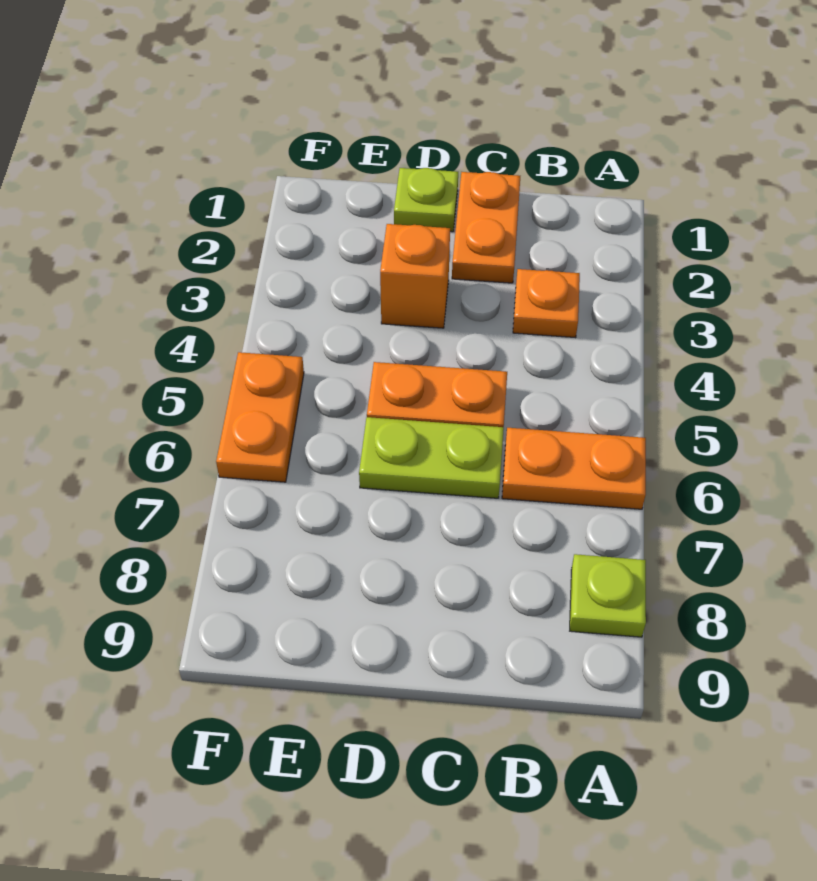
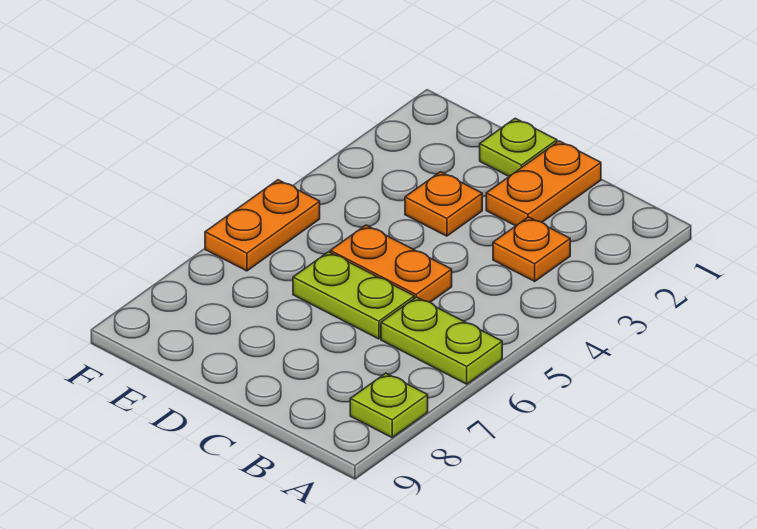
orange plate A6:B6 level 1 -> lime plate A6:B6 level 1
orange brick D3 level 1 -> orange plate D3 level 1

